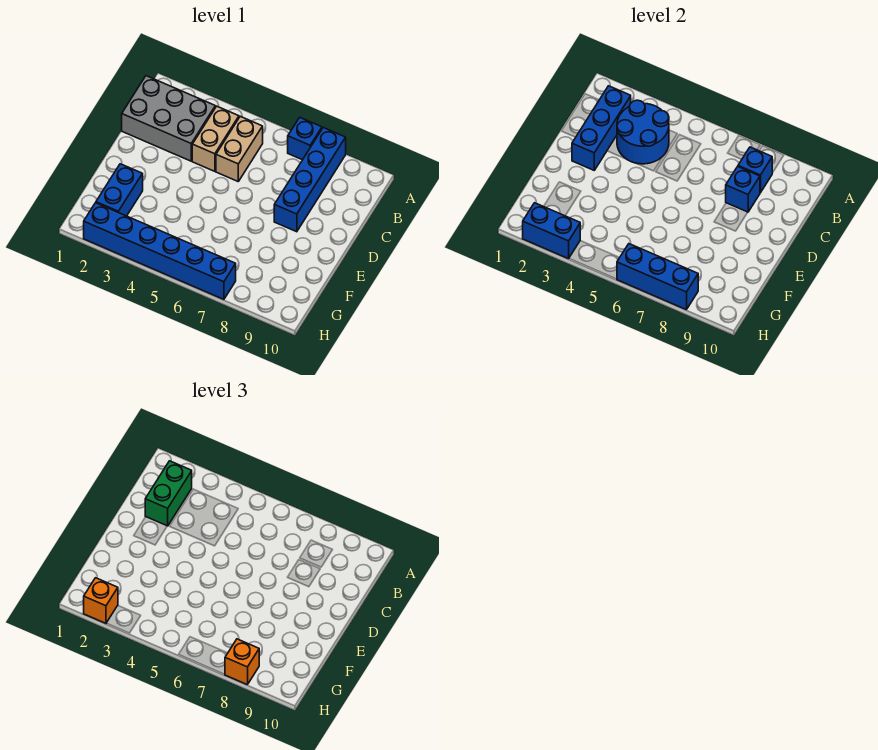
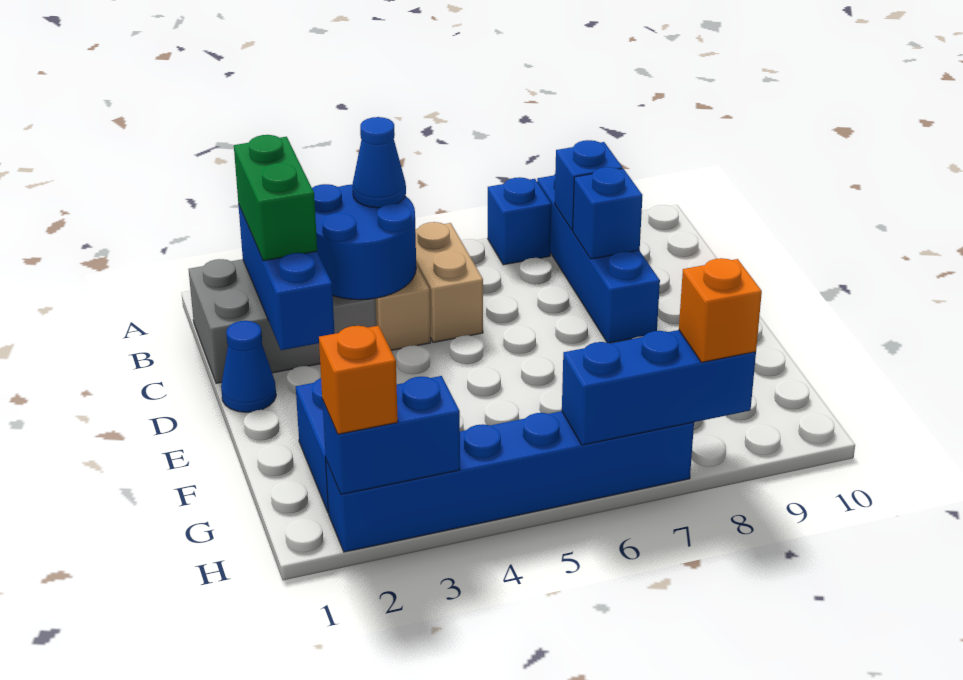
none -> blue cone B4 level 3
none -> blue cone D1 level 1

